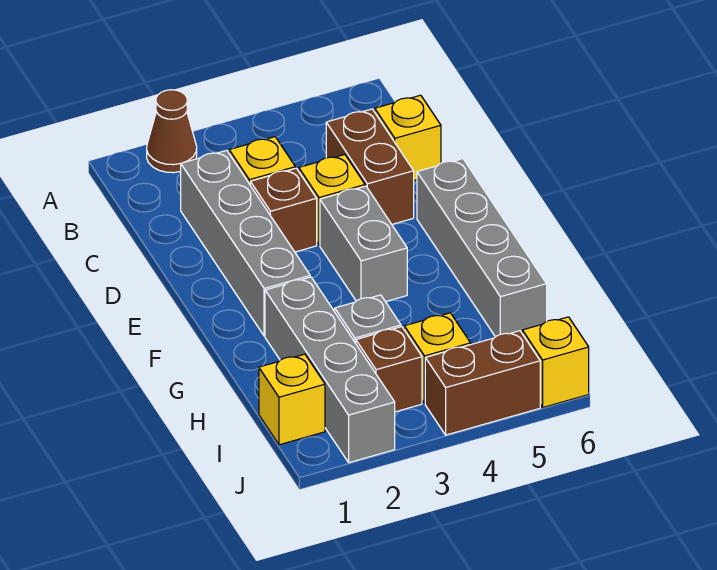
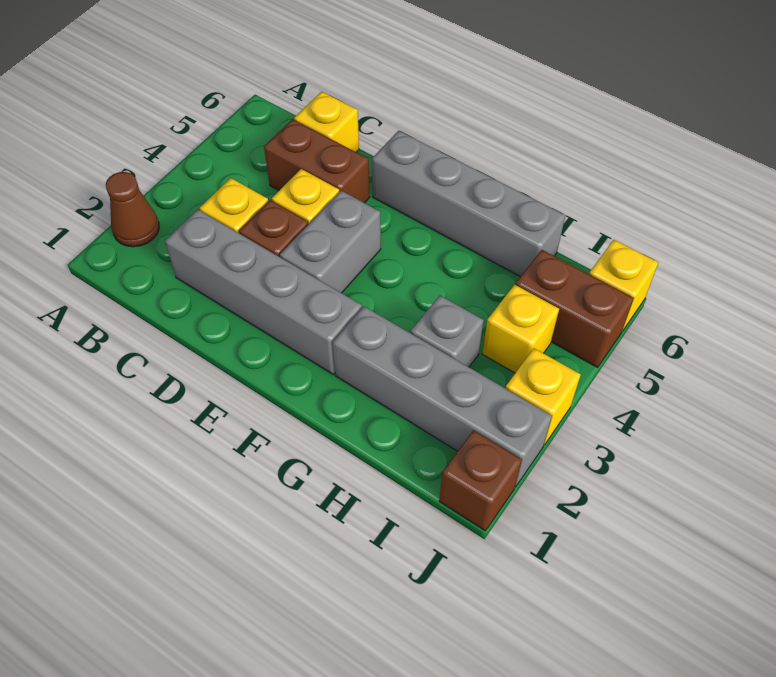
grey brick E4:F4 level 1 -> grey brick E3:E4 level 1
yellow brick I1 level 1 -> yellow brick J3 level 1
brown brick I3 level 1 -> brown brick J1 level 1
brown brick J4:J5 level 1 -> brown brick I5:J5 level 1

